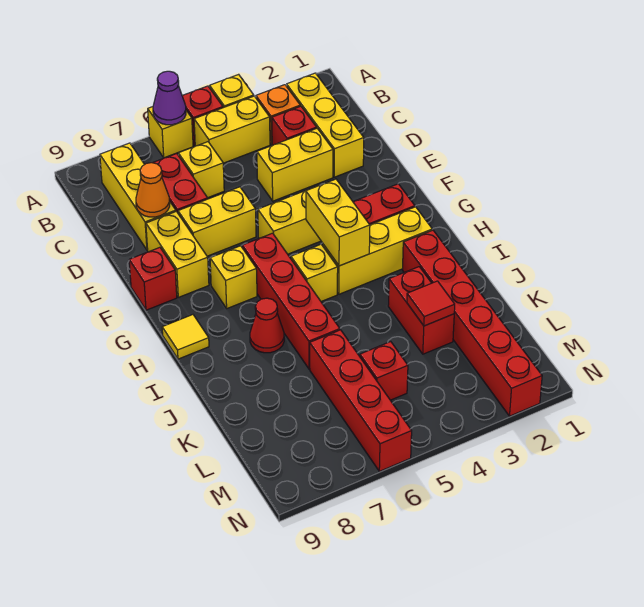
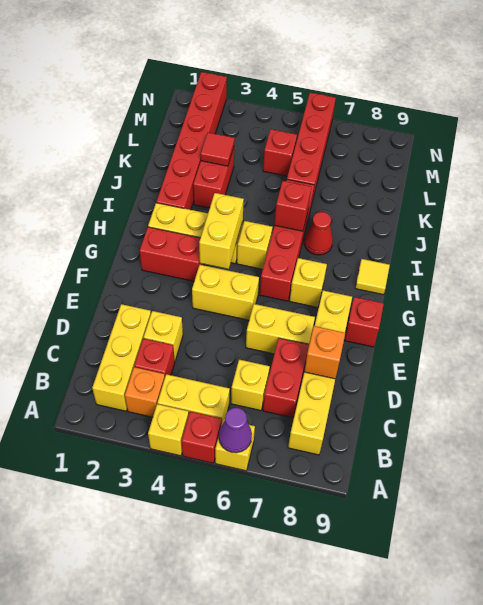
yellow brick D3:D4 level 1 -> yellow brick D3 level 1
orange cone D8 level 2 -> orange brick D8 level 2
none -> red brick I6 level 2

